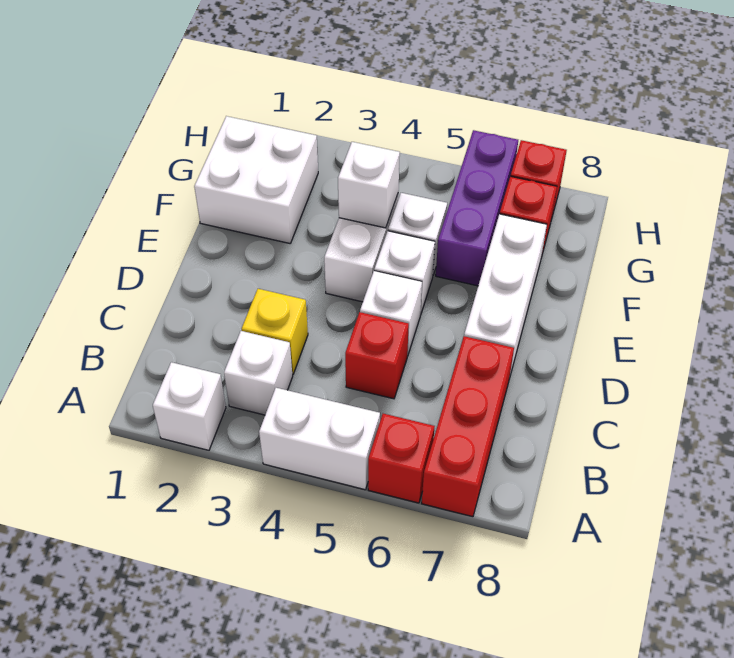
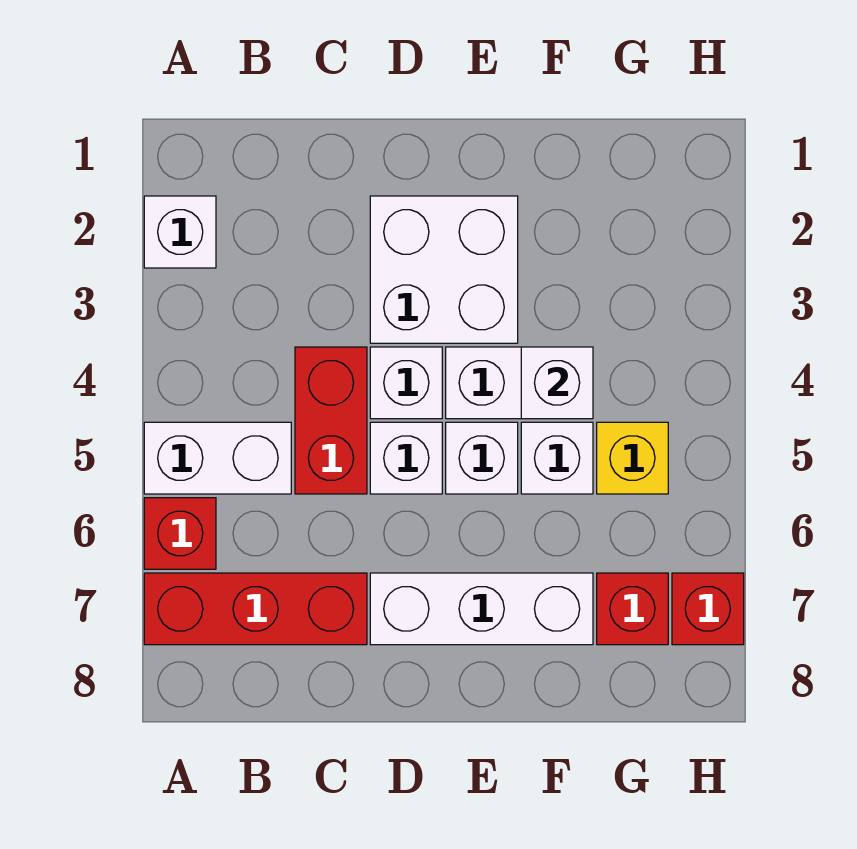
white brick A4:A5 level 1 -> white brick A5:B5 level 1
white brick B3 level 1 -> white brick D4 level 1
yellow brick C3 level 1 -> yellow brick G5 level 1
red brick C5 level 1 -> red brick C4:C5 level 1
white brick F1:G2 level 1 -> white brick D2:E3 level 1
purple brick F6:H6 level 1 -> none

